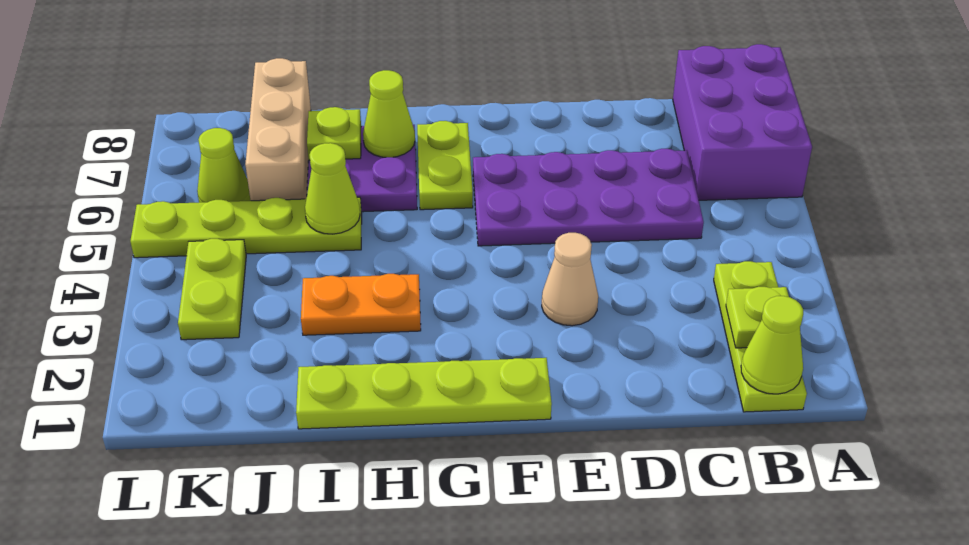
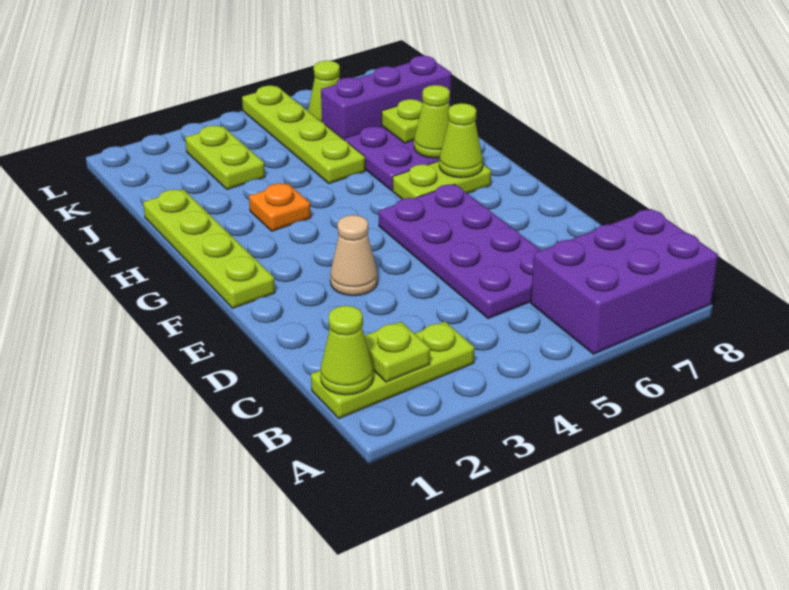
orange plate H3:I3 level 1 -> orange plate H3 level 1
lime cone I5 level 2 -> lime cone G7 level 2
tan brick J6:J8 level 1 -> purple brick J6:J8 level 1
lime plate K3:K4 level 1 -> lime plate J3:K3 level 1

